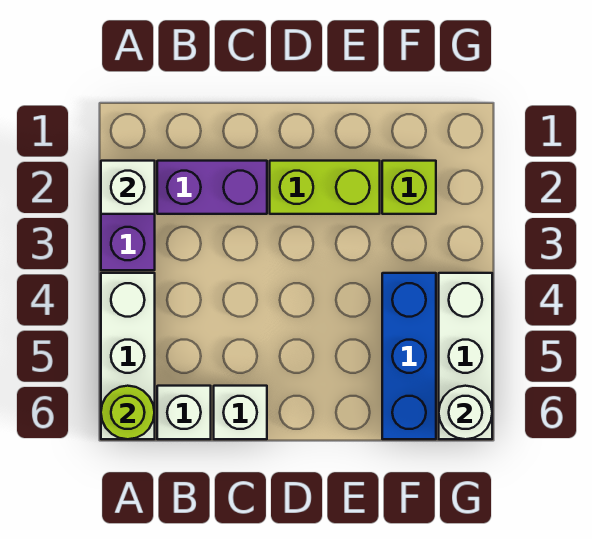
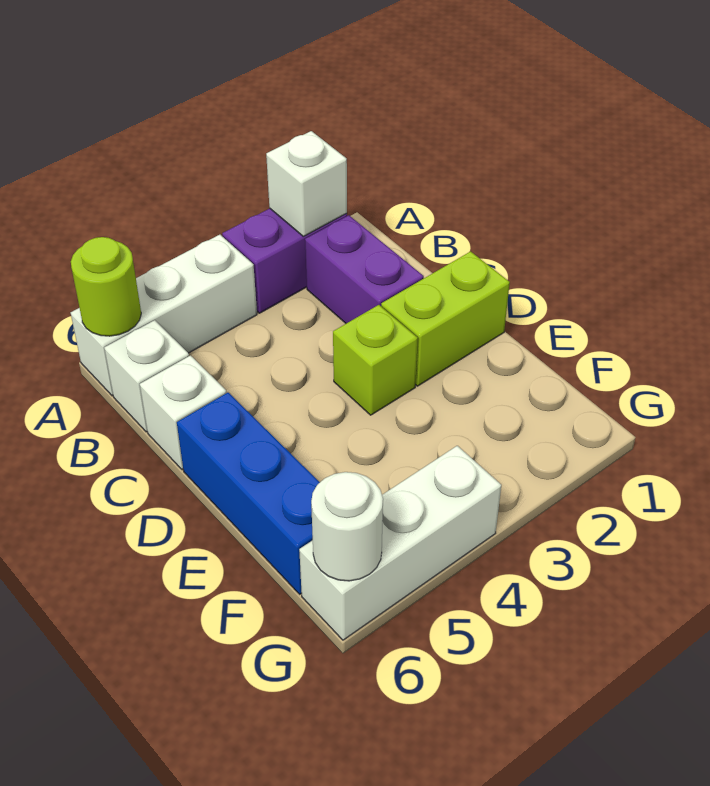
lime brick D2:E2 level 1 -> lime brick D1:D2 level 1
lime brick F2 level 1 -> lime brick D3 level 1
blue brick F4:F6 level 1 -> blue brick D6:F6 level 1

